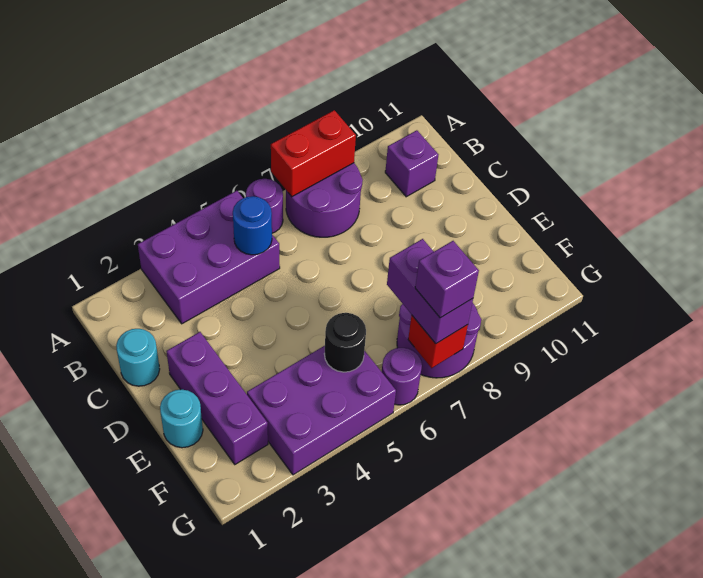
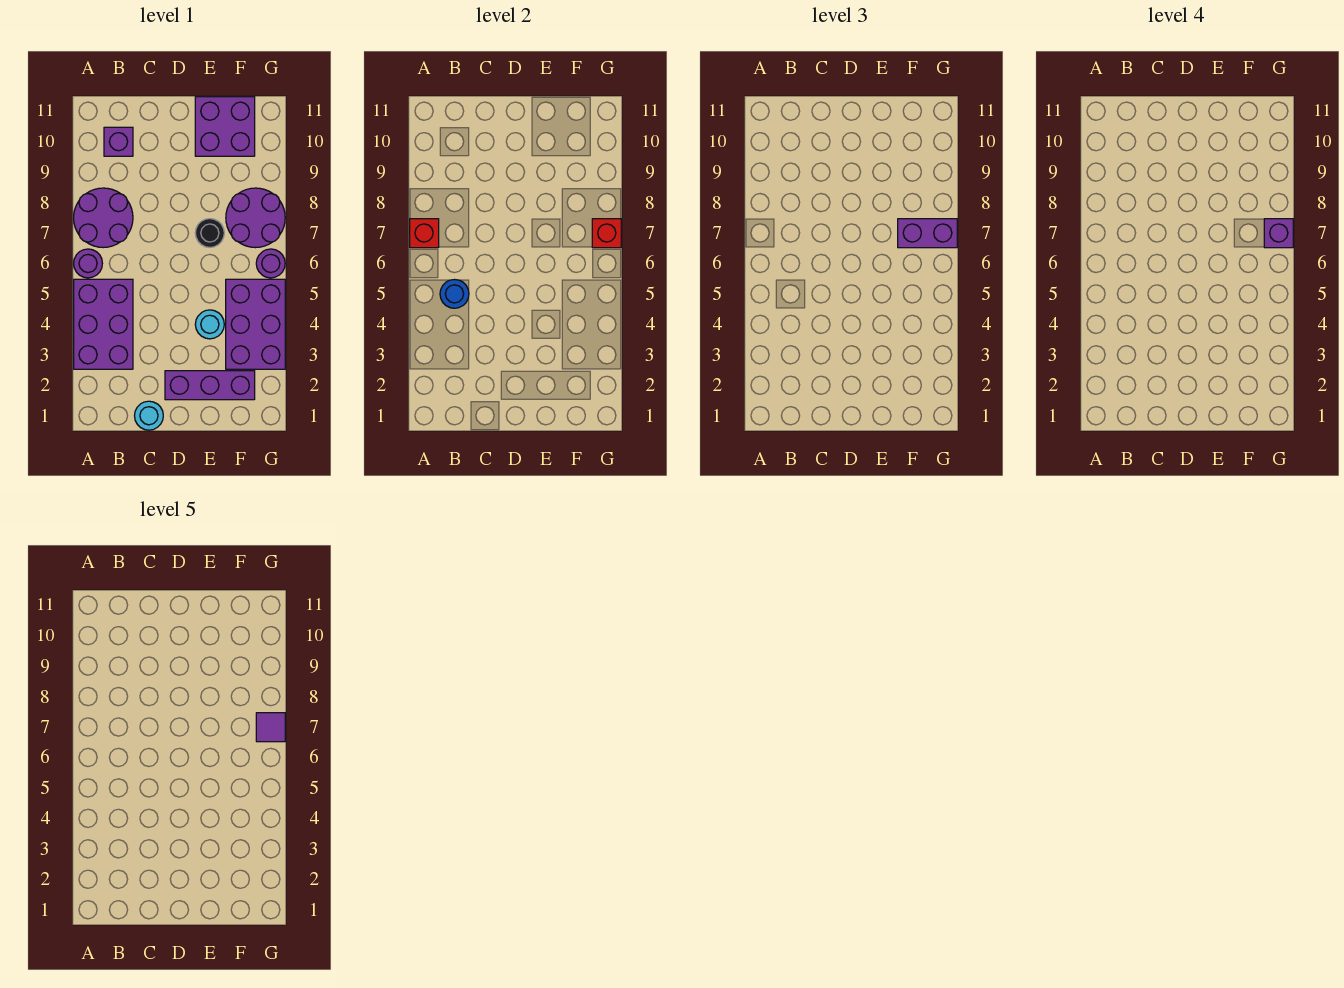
red brick A7:A8 level 2 -> red brick A7 level 2
cyan round brick E1 level 1 -> cyan round brick E4 level 1
none -> purple brick E10:F11 level 1
black round brick F5 level 2 -> black round brick E7 level 1
none -> purple tile G7 level 5

